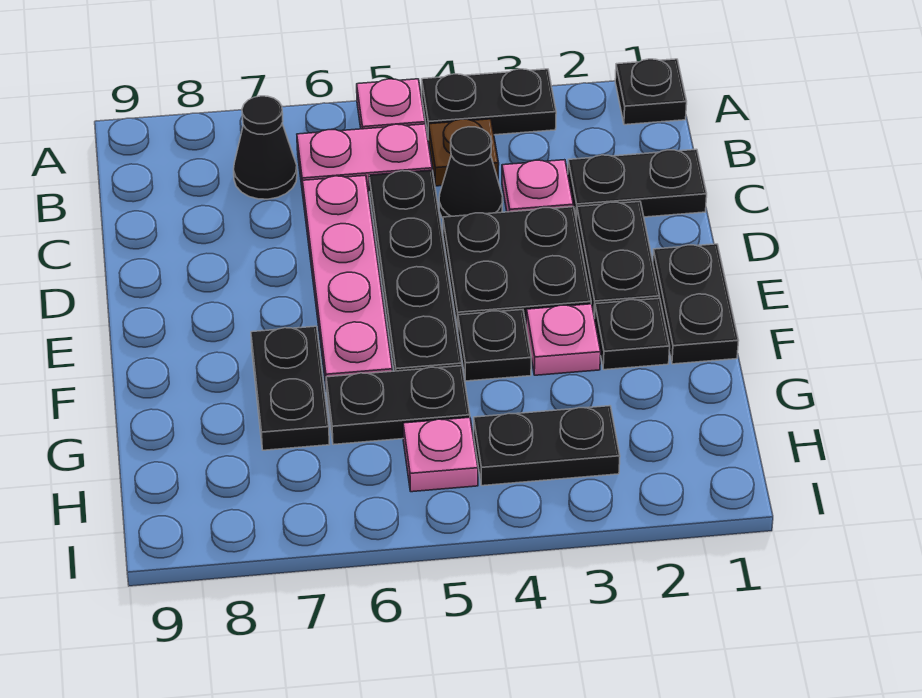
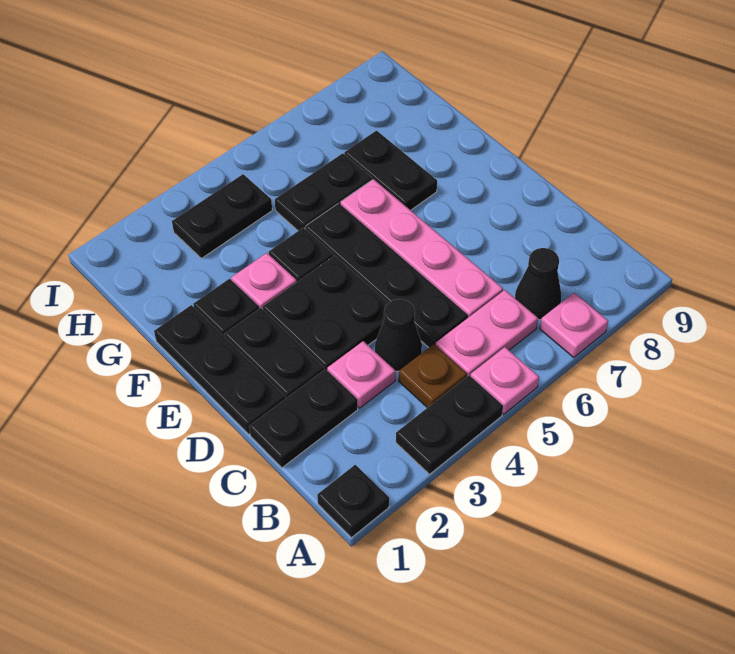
black plate E1:F1 level 1 -> black plate D1:F1 level 1
pink plate H5 level 1 -> pink plate A7 level 1

